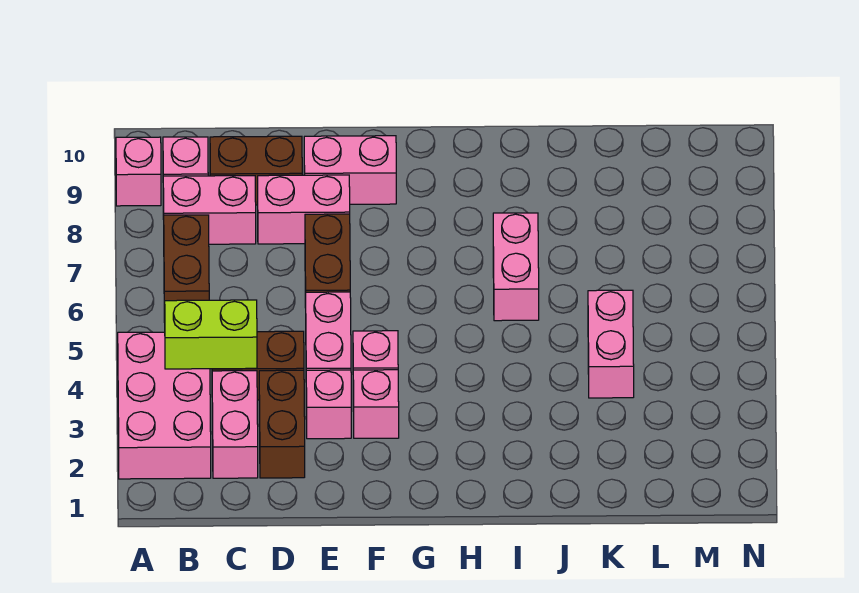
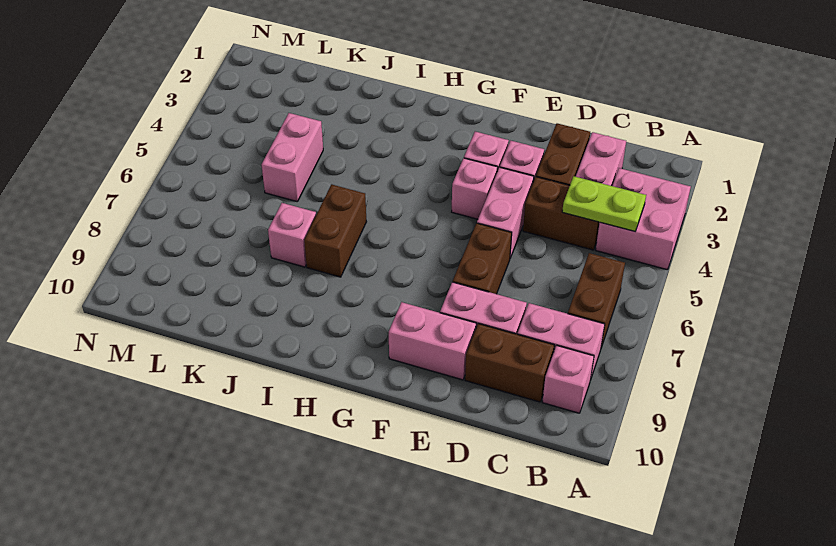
pink brick A2:B4 level 1 -> pink brick A3:B4 level 1
pink brick A9 level 1 -> pink brick J7 level 1
lime brick B4:C4 level 2 -> lime plate B4:C4 level 2
pink brick I6:I7 level 1 -> brown brick I6:I7 level 1

